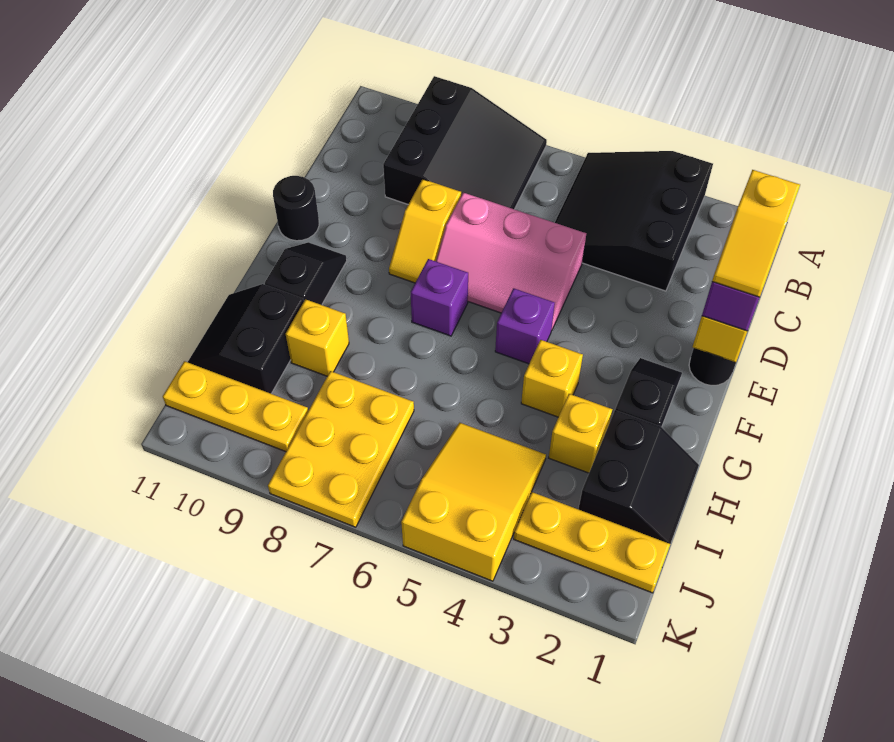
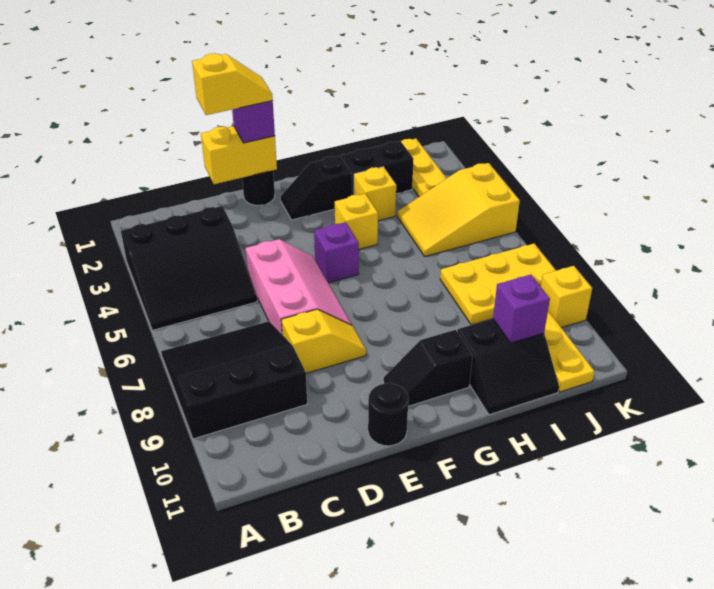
purple brick F7 level 1 -> purple brick I10 level 2
yellow brick H9 level 1 -> yellow brick K9 level 1

